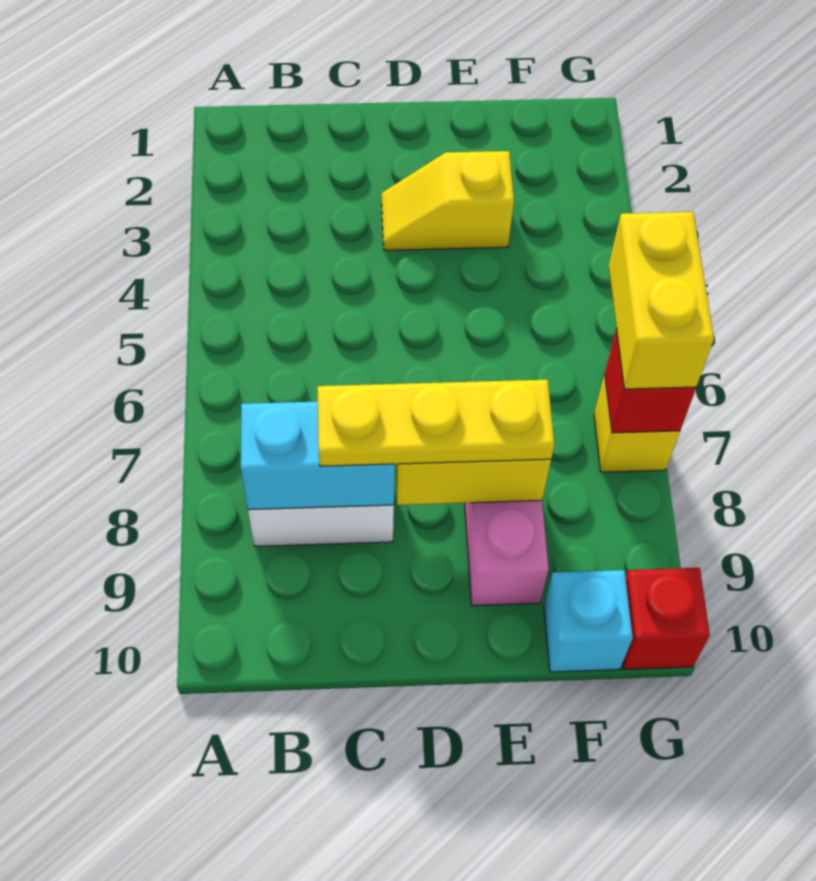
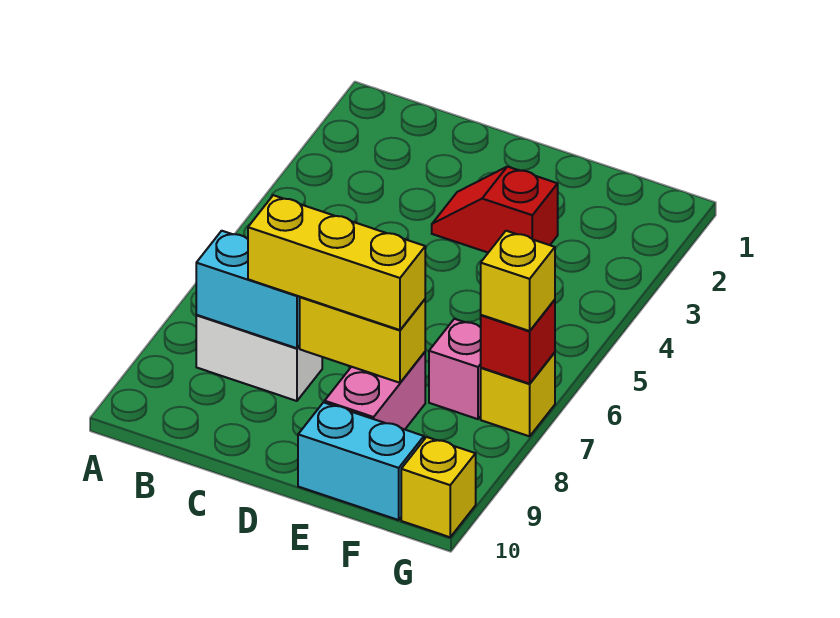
yellow plate C8:E8 level 3 -> yellow brick C8:E8 level 3
yellow slope D3:E3 level 1 top E -> red slope D3:E3 level 1 top E
none -> pink brick F7 level 1
cyan brick F10 level 1 -> cyan brick E10:F10 level 1
yellow brick G6:G7 level 3 -> yellow brick G7 level 3
red brick G10 level 1 -> yellow brick G10 level 1

